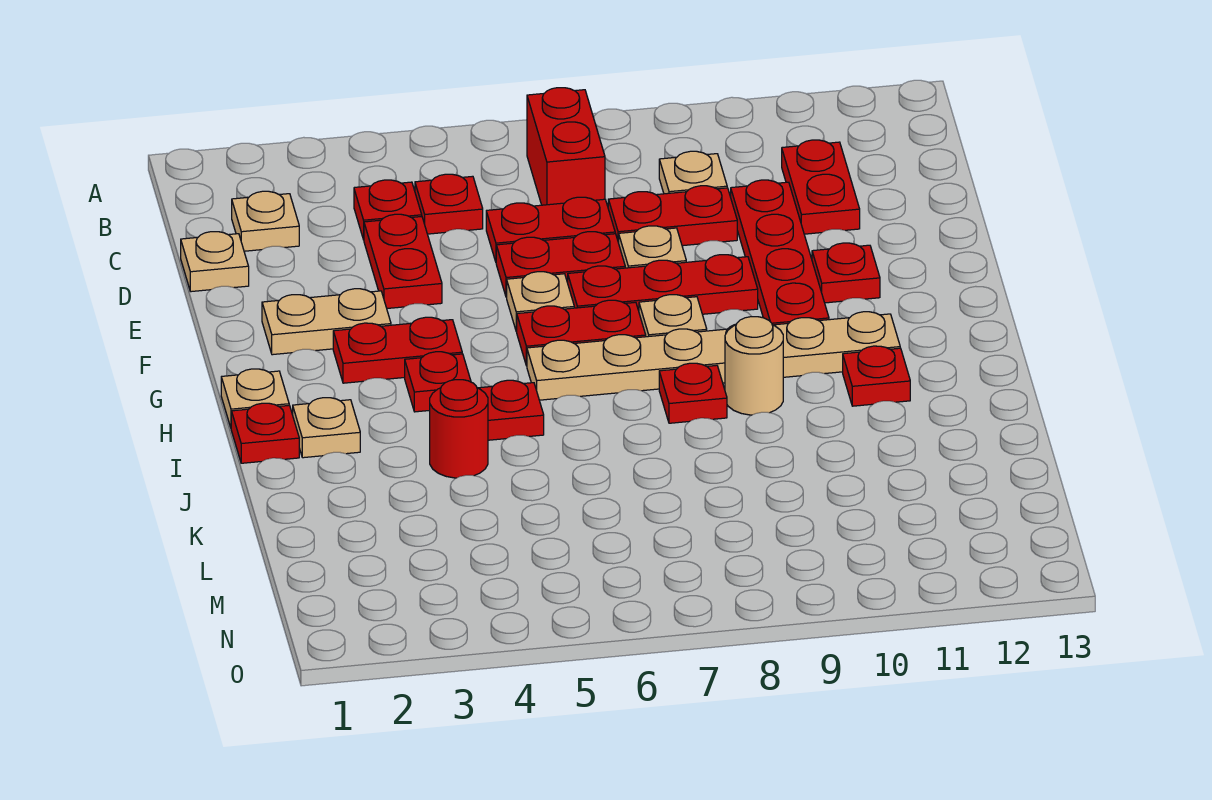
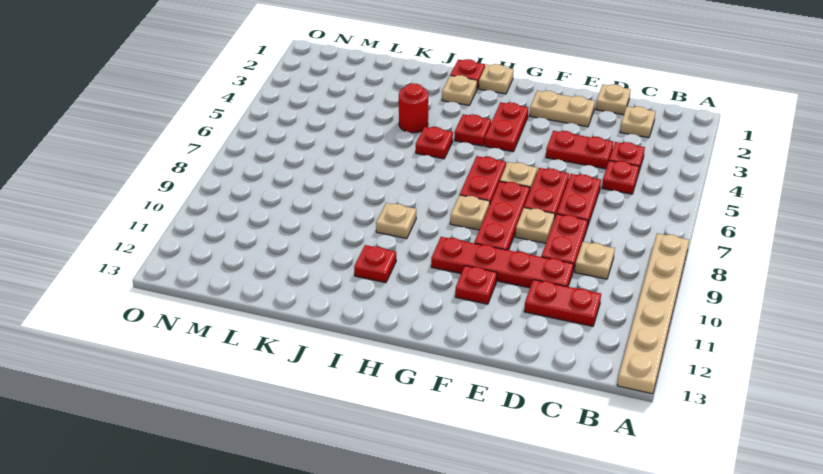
red brick B7:C7 level 1 -> none
tan plate F2:F3 level 1 -> tan plate E2:F2 level 1
tan plate H6:H11 level 1 -> tan plate A8:A13 level 1
red plate I8 level 1 -> none
tan round brick I9 level 1 -> tan plate I9 level 1

